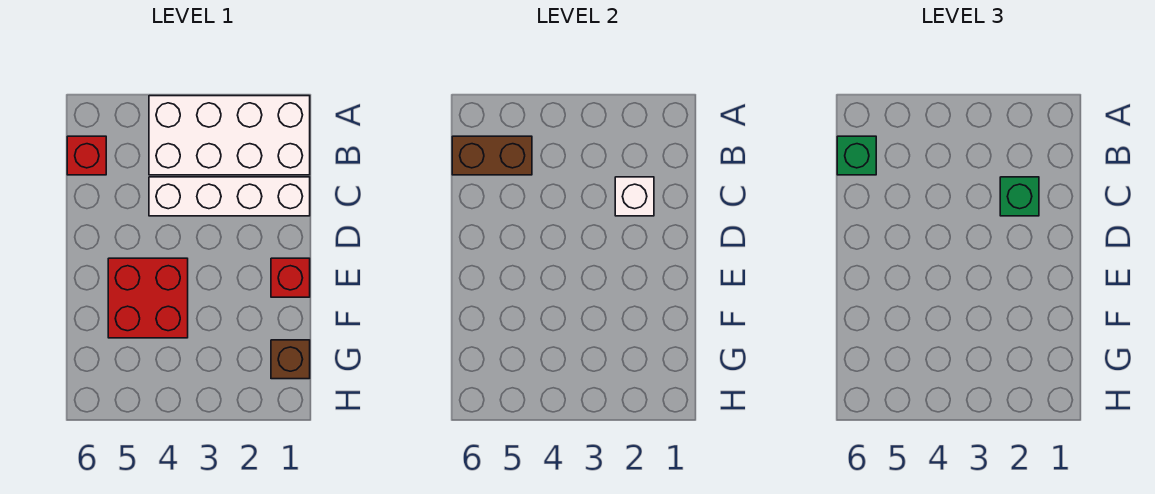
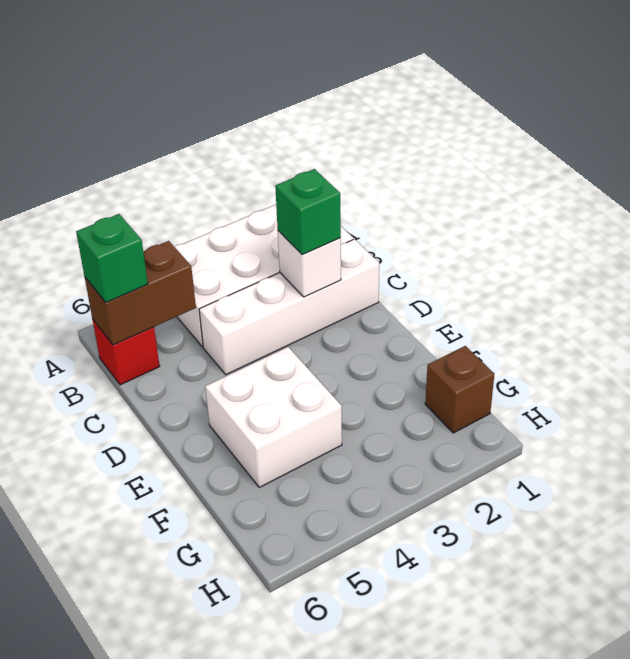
red brick E1 level 1 -> none
red brick E4:F5 level 1 -> white brick E4:F5 level 1

